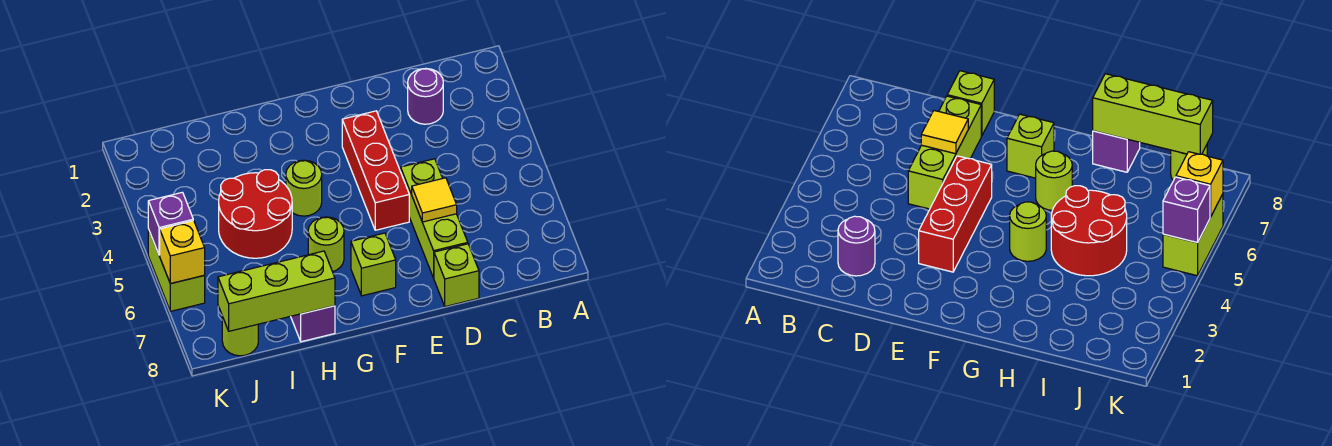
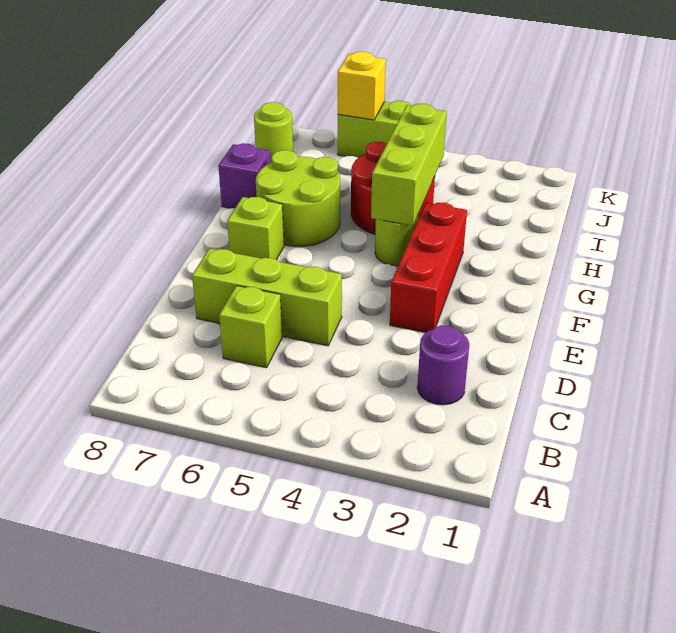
yellow tile D6 level 2 -> none
lime brick D8 level 1 -> lime brick C6 level 1
red brick E3:E5 level 1 -> red brick E3:G3 level 1
lime round brick G6 level 1 -> lime round brick G6:H7 level 1
lime brick H8:J8 level 2 -> lime brick G4:I4 level 2
purple brick K5 level 2 -> none

